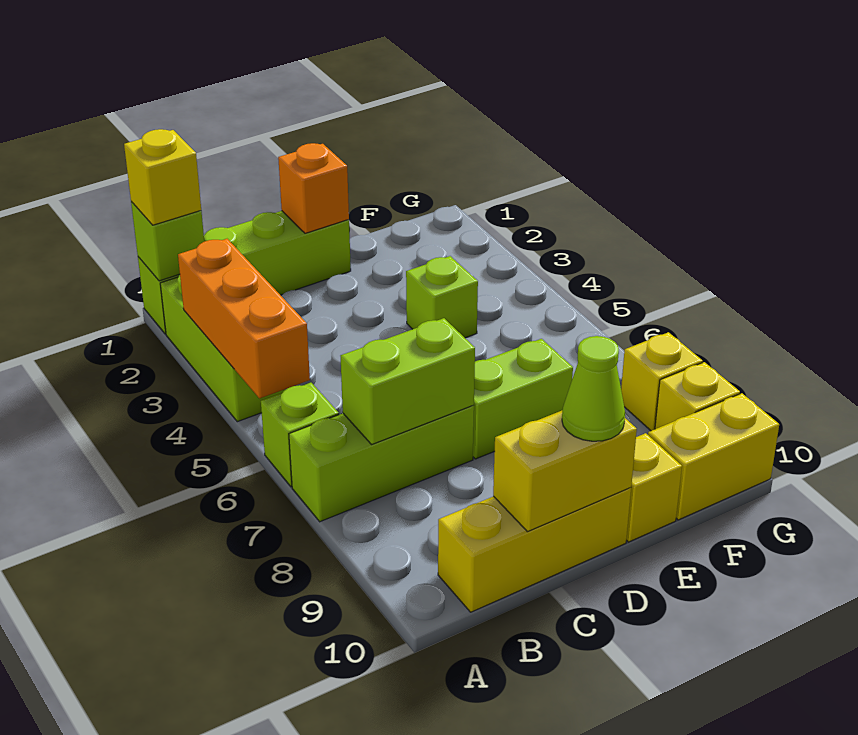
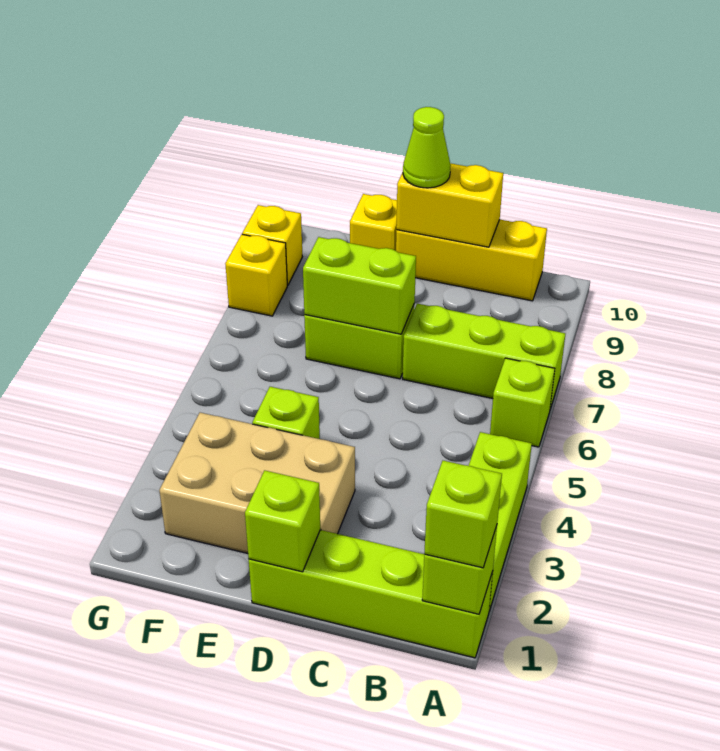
yellow brick A1 level 3 -> lime brick A1 level 3
orange brick A3:A5 level 2 -> none
lime brick B7:C7 level 2 -> lime brick D7:E7 level 2
orange brick D1 level 2 -> lime brick D1 level 2
none -> tan brick D2:F3 level 1
yellow brick F10:G10 level 1 -> none

